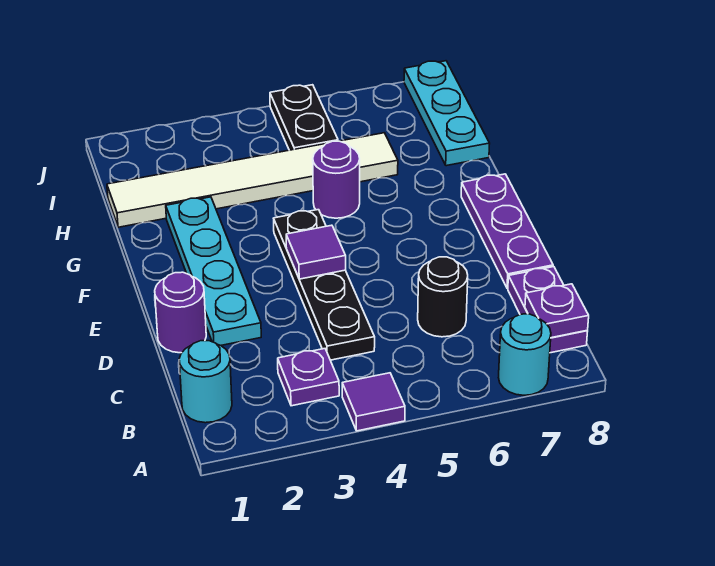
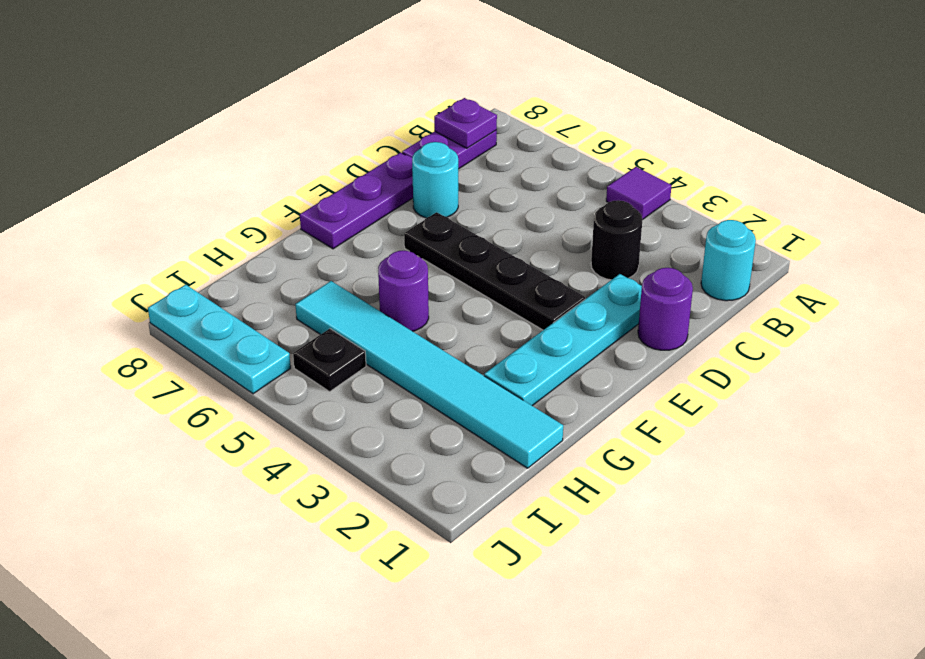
cyan round brick A7 level 1 -> cyan round brick D7 level 1
purple plate B3 level 1 -> none
black plate C4:F4 level 1 -> black plate E3:E6 level 1
black round brick C6 level 1 -> black round brick C3 level 1
purple tile E4 level 2 -> none
white tile H1:H6 level 1 -> cyan tile H1:H6 level 1
cyan plate H8:J8 level 1 -> cyan plate J6:J8 level 1
black plate I5:J5 level 1 -> black plate I5 level 1

